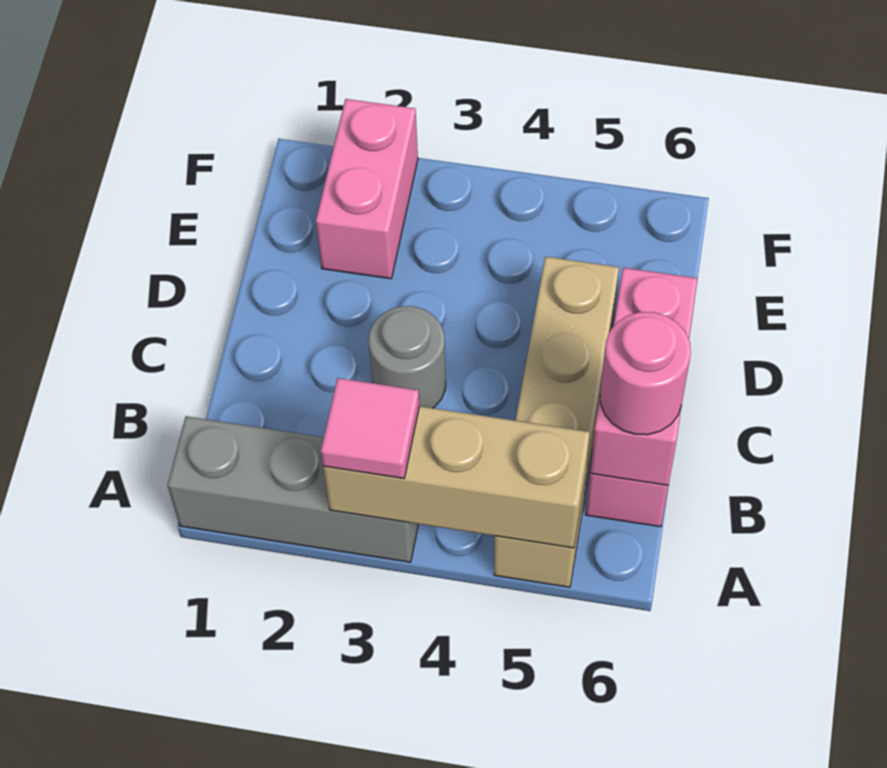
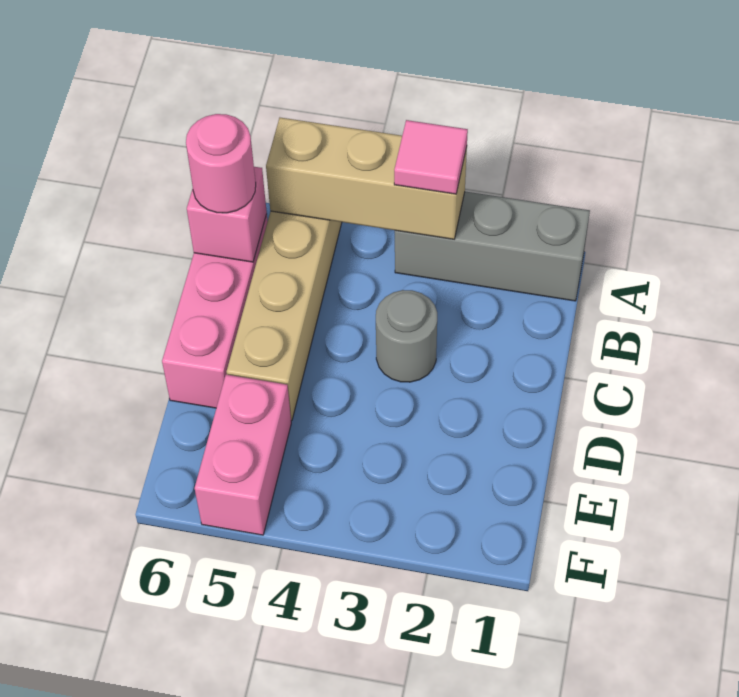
pink brick E2:F2 level 1 -> pink brick E5:F5 level 1

